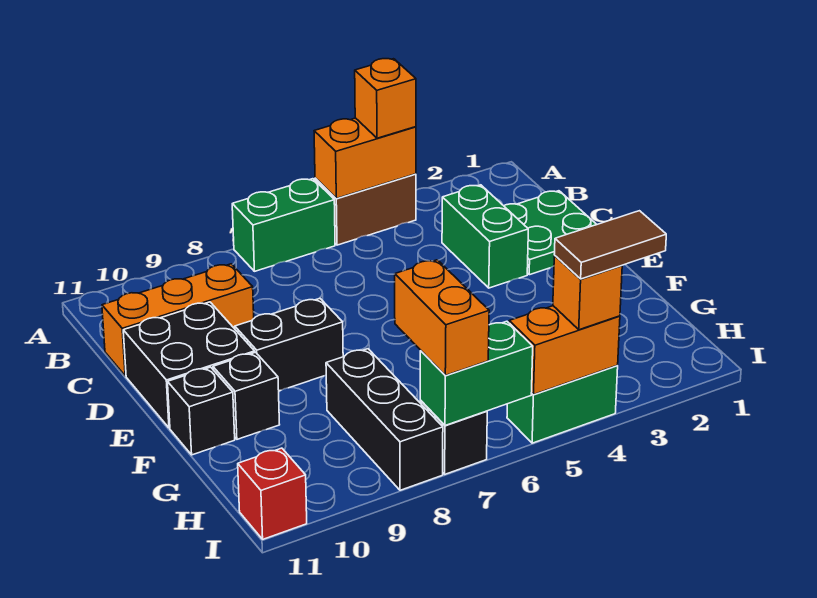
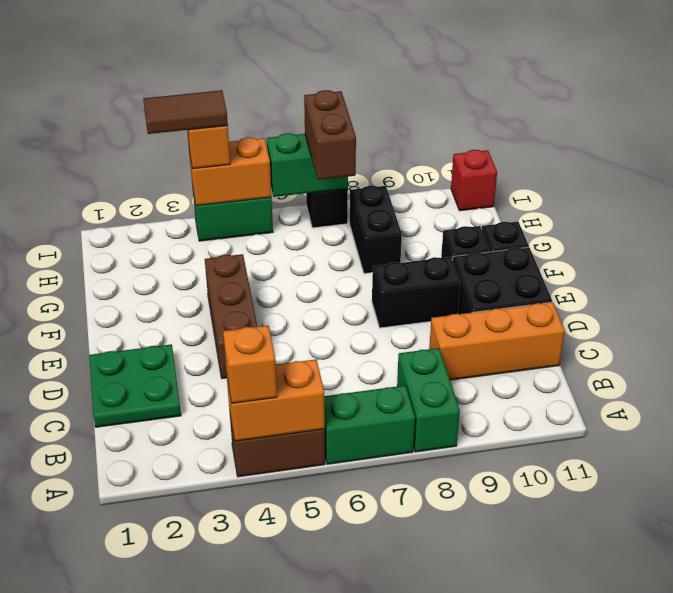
green brick C3:D3 level 1 -> green brick A8:B8 level 1
none -> brown brick D4:F4 level 1
black brick G8:I8 level 1 -> black brick G8:H8 level 1
orange brick H7:I7 level 3 -> brown brick H7:I7 level 3

